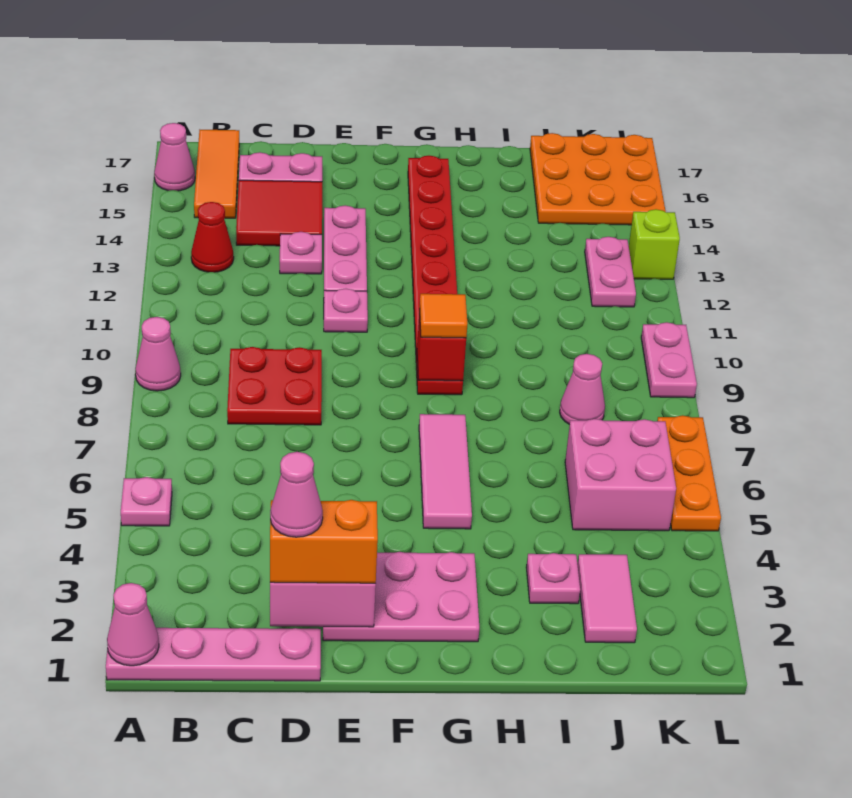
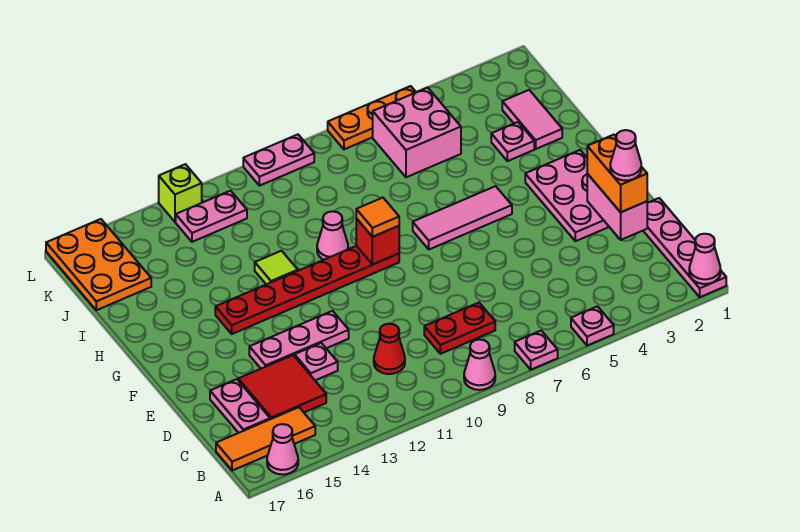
red cone B13 level 1 -> red cone C11 level 1
red plate C8:D9 level 1 -> red plate C8:C9 level 1
pink plate E11 level 1 -> pink plate A7 level 1
red plate G9:G16 level 1 -> red plate G9:G14 level 1
none -> lime tile H12 level 1
pink tile J2:J3 level 1 -> pink tile I2:J2 level 1
pink cone J8 level 1 -> pink cone H10 level 1
orange plate J15:L17 level 1 -> orange plate J16:L17 level 1

